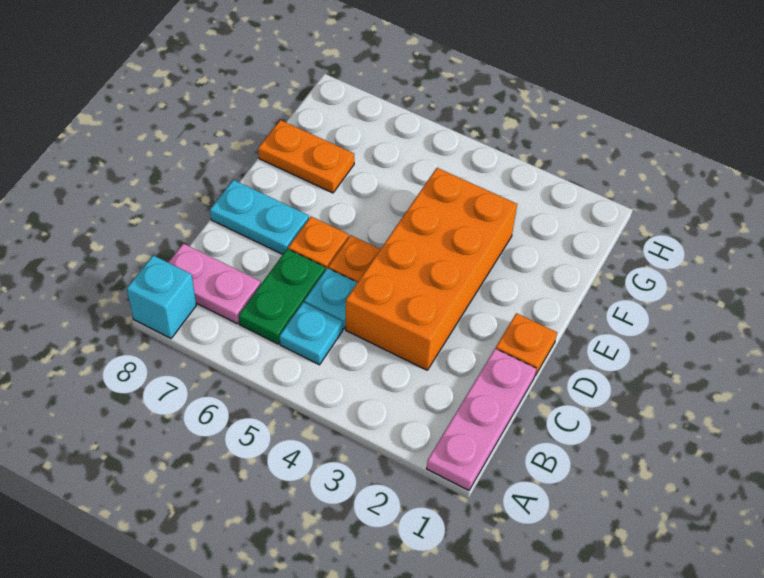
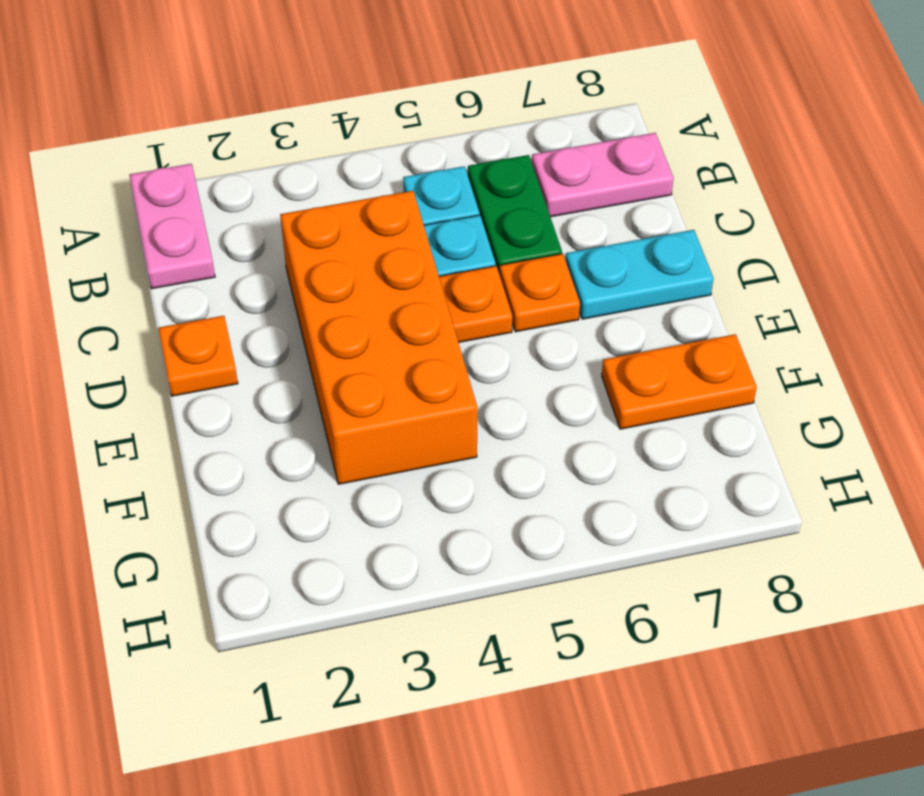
pink plate A1:C1 level 1 -> pink plate A1:B1 level 1
cyan brick A8 level 1 -> none

